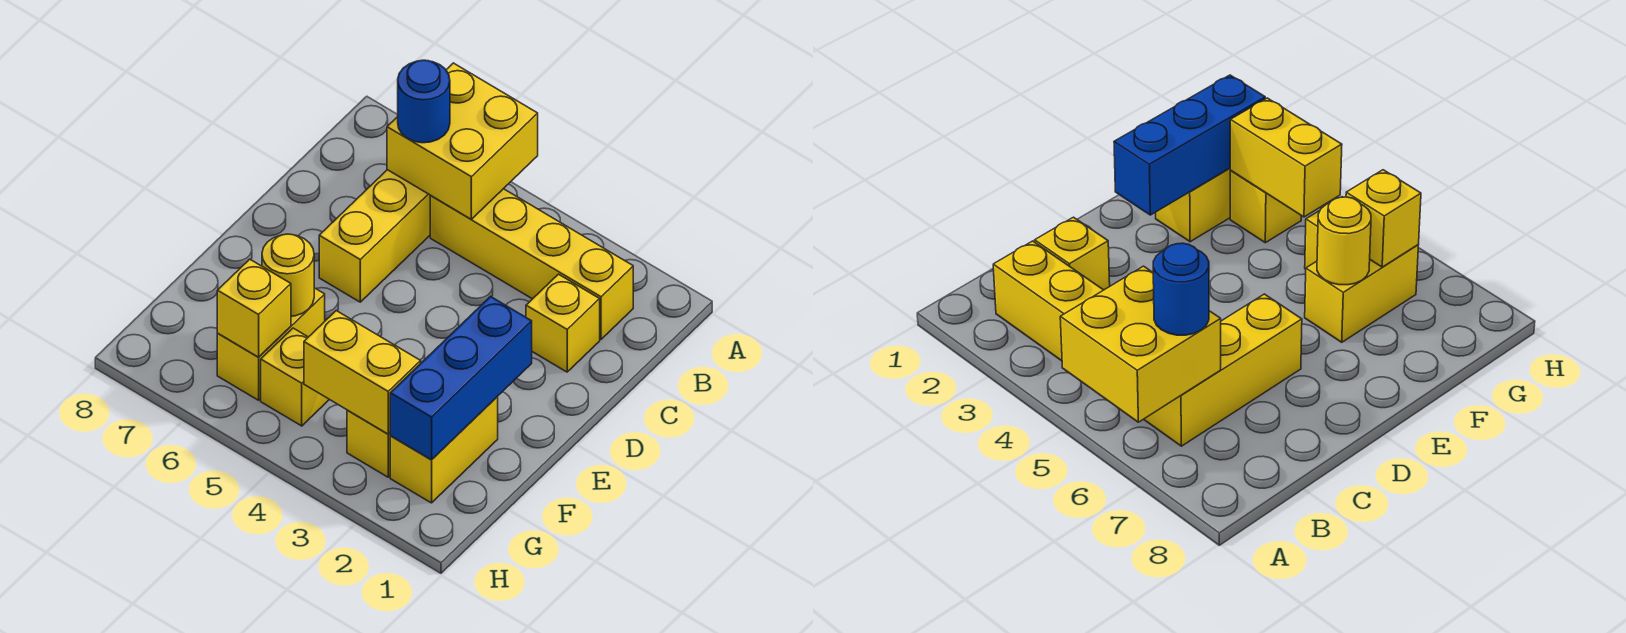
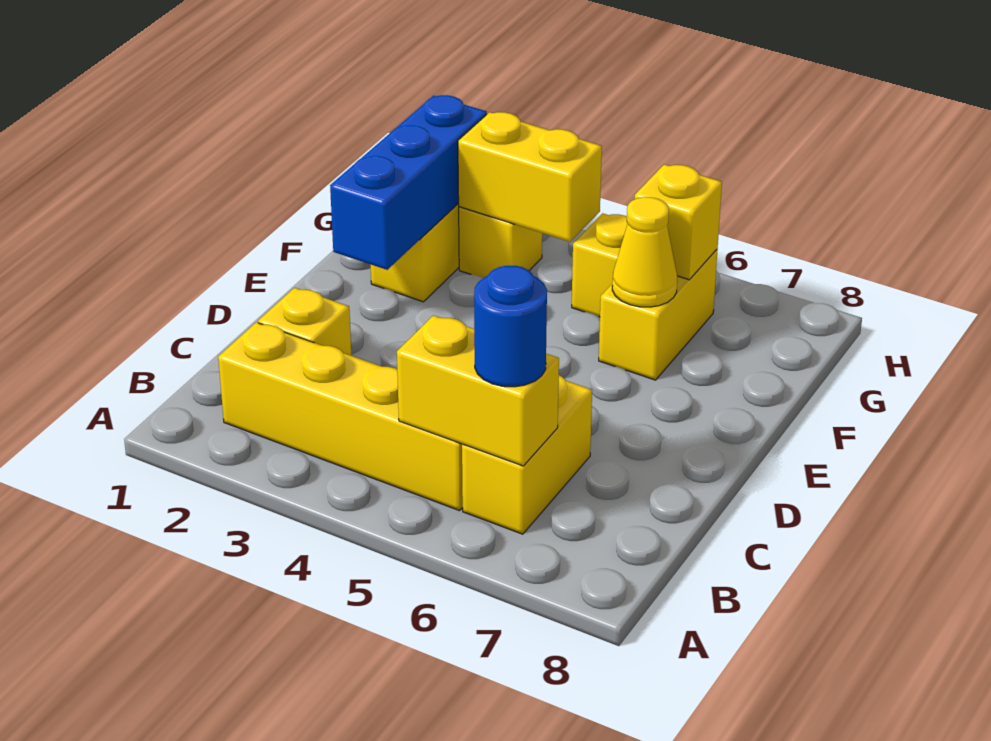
yellow brick A5:B6 level 2 -> yellow brick B5:B6 level 2
yellow brick B6:D6 level 1 -> yellow brick B6:C6 level 1
yellow round brick F6 level 2 -> yellow cone F6 level 2

